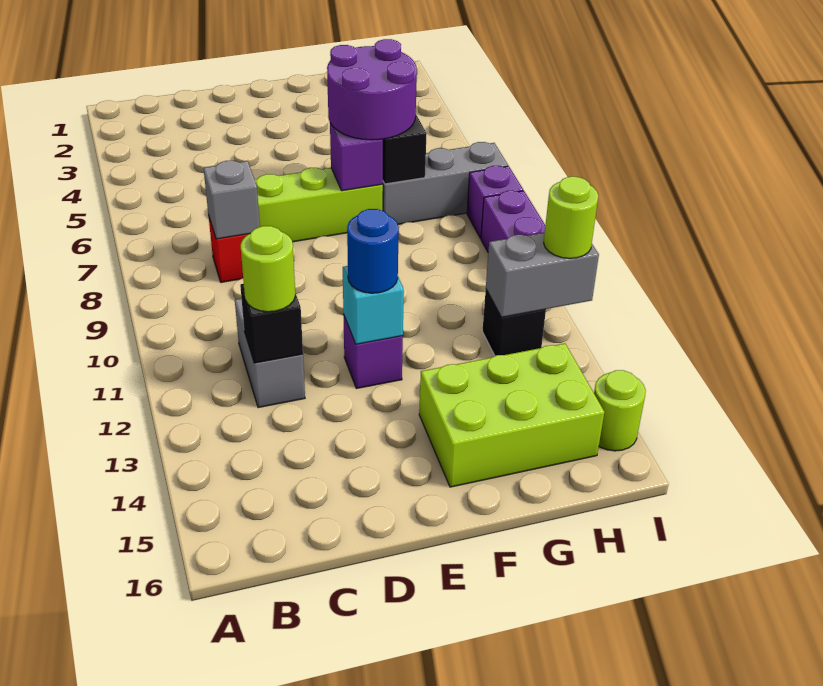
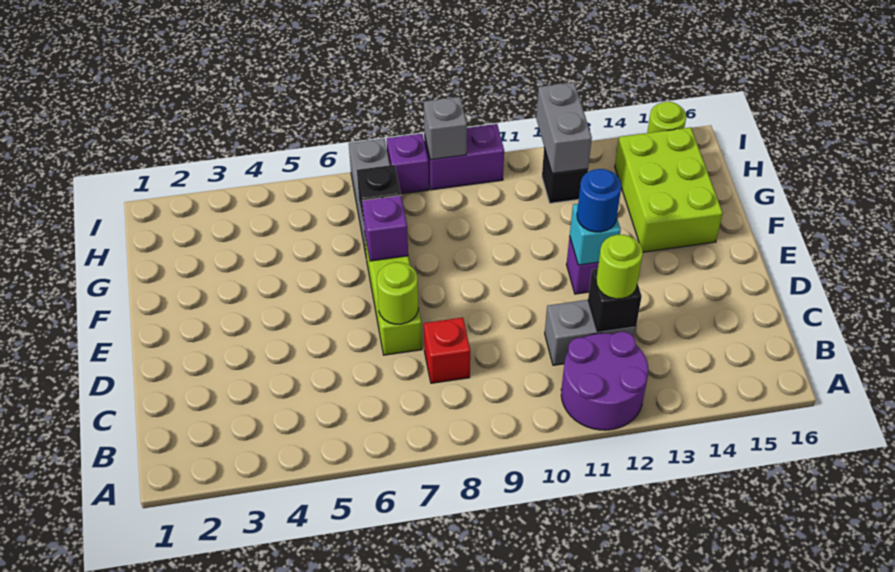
grey brick C8 level 2 -> grey brick I9 level 2
purple round brick F6:G7 level 3 -> purple round brick A11:B12 level 1
lime round brick I12 level 3 -> lime round brick D7 level 2

